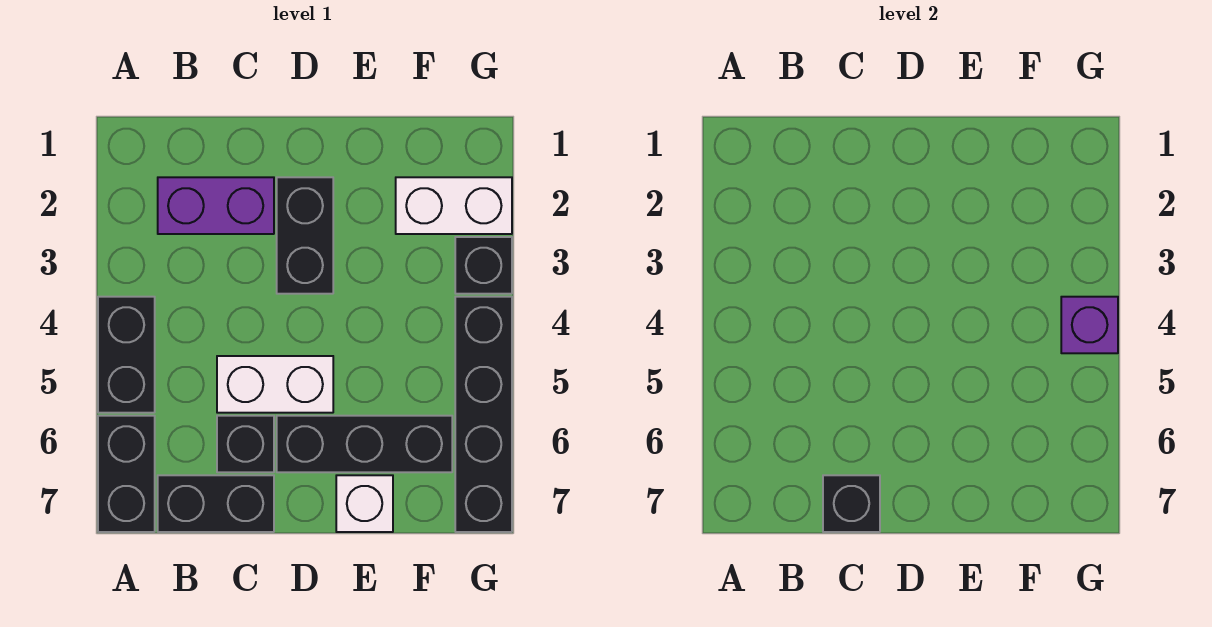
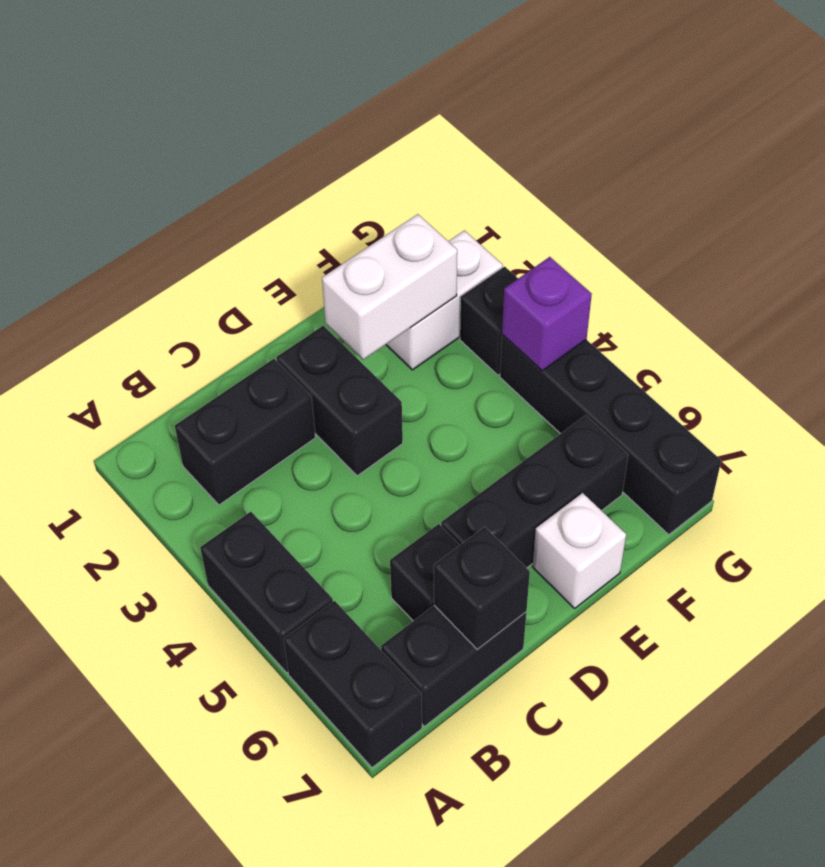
purple brick B2:C2 level 1 -> black brick B2:C2 level 1
white brick C5:D5 level 1 -> white brick E2:F2 level 2

